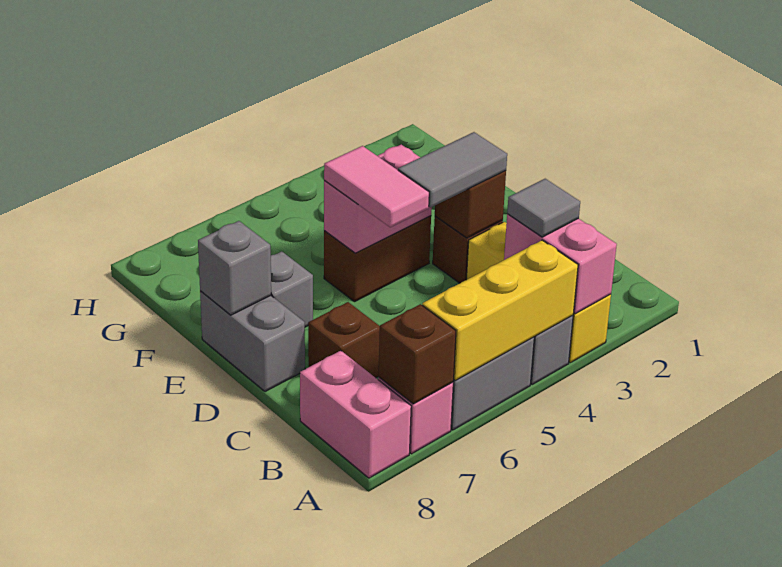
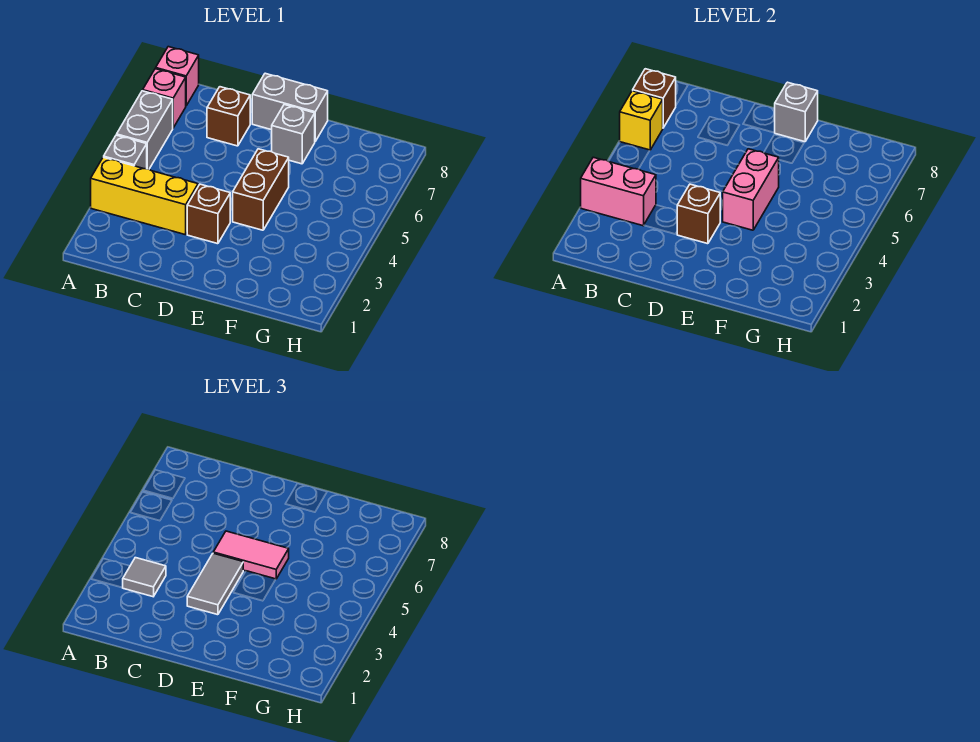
yellow brick A4:A6 level 2 -> yellow brick A6 level 2
pink brick A8:B8 level 1 -> pink brick A8 level 1

